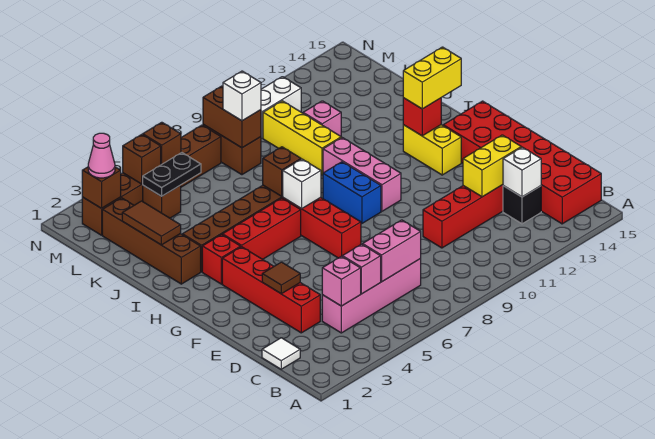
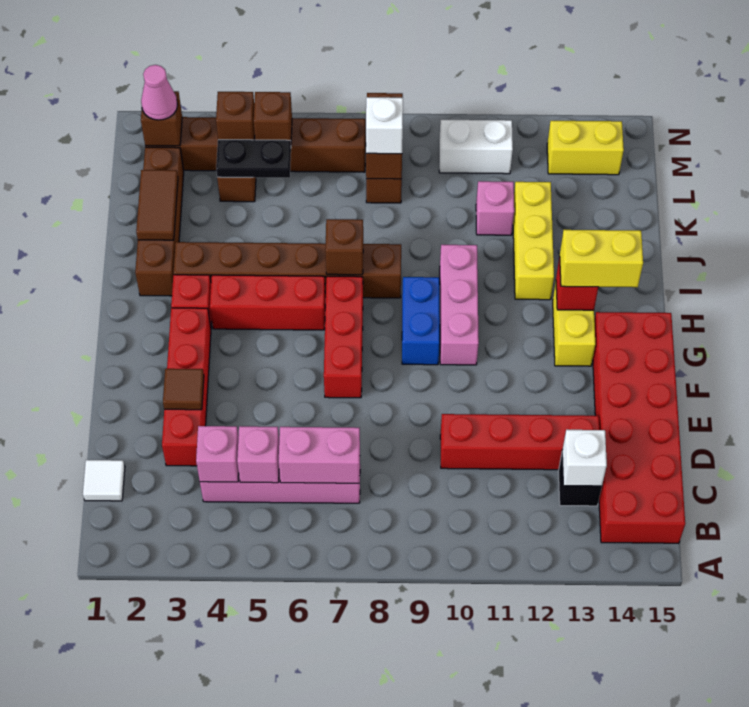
yellow brick D12:D13 level 2 -> yellow brick M13:M14 level 1
white brick H7 level 2 -> none
yellow brick J10:L10 level 1 -> yellow brick I12:K12 level 1

